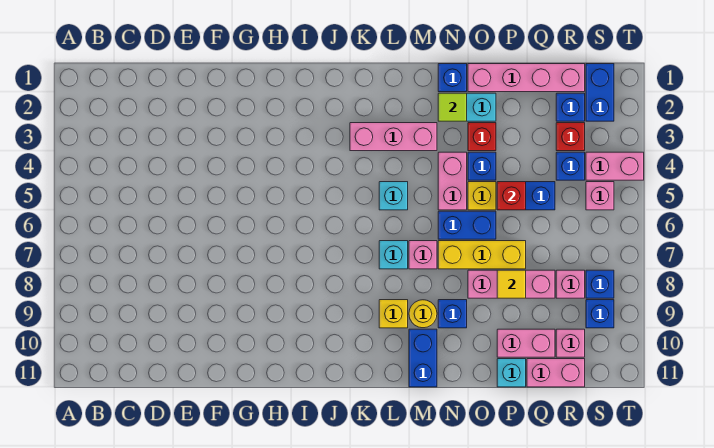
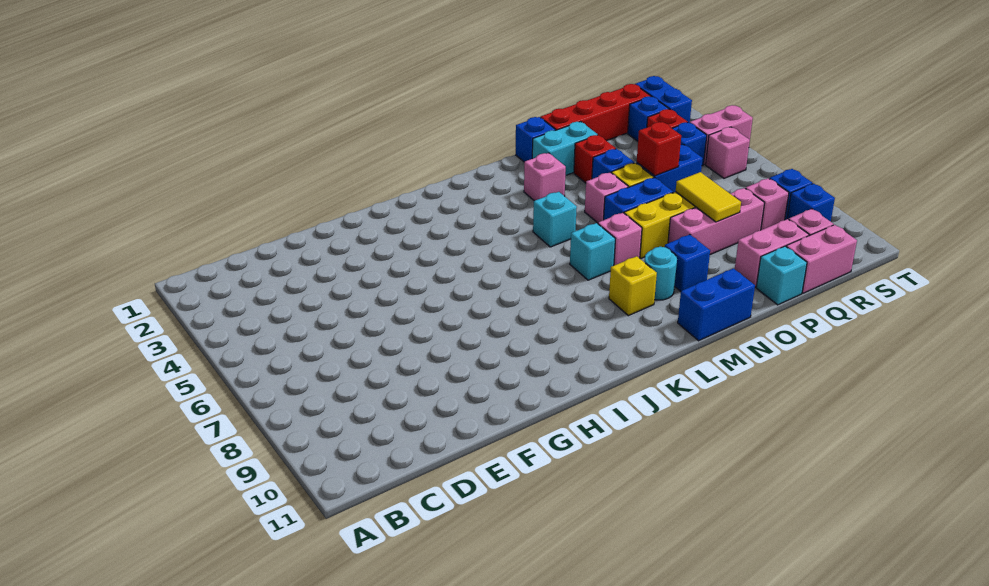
pink brick K3:M3 level 1 -> pink brick M3 level 1
yellow round brick M9 level 1 -> cyan round brick M9 level 1
blue brick M10:M11 level 1 -> blue brick M11:N11 level 1
lime tile N2 level 2 -> none
pink brick N4:N5 level 1 -> pink brick N5 level 1
pink brick O1:R1 level 1 -> red brick O1:R1 level 1
yellow tile P8 level 2 -> yellow tile P7:P8 level 2

